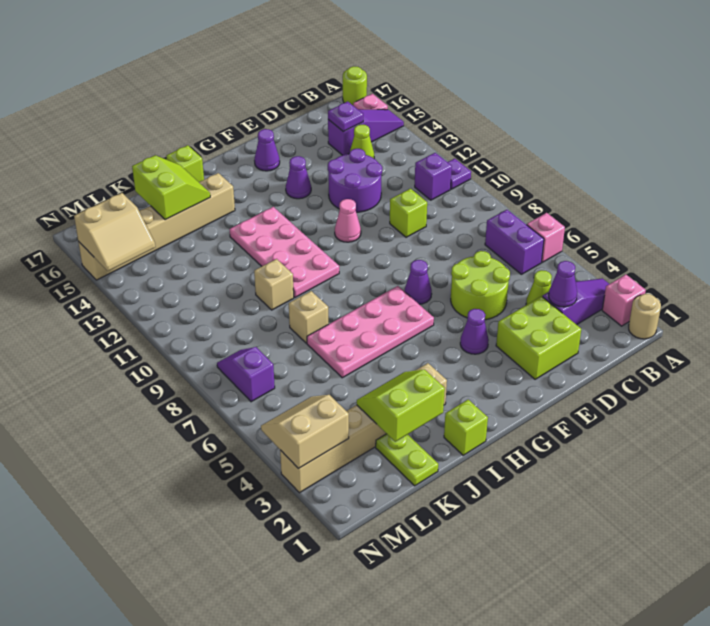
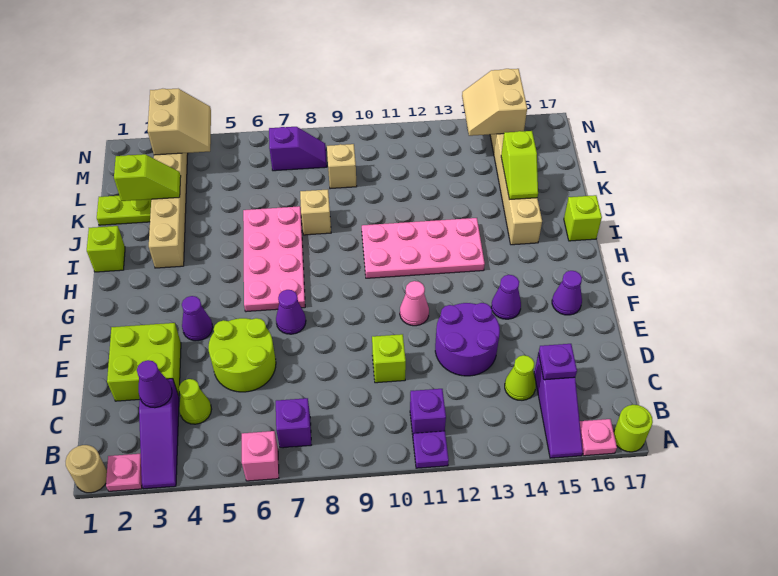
pink brick A2 level 1 -> pink plate A2 level 1
purple brick B6:B7 level 1 -> purple brick B7 level 1
lime slope J2:K3 level 2 top 2 -> lime slope K2:K3 level 2 top 2
tan brick J10 level 1 -> tan brick L9 level 1
lime slope J15:K16 level 2 top K -> lime slope J15:K15 level 2 top K

